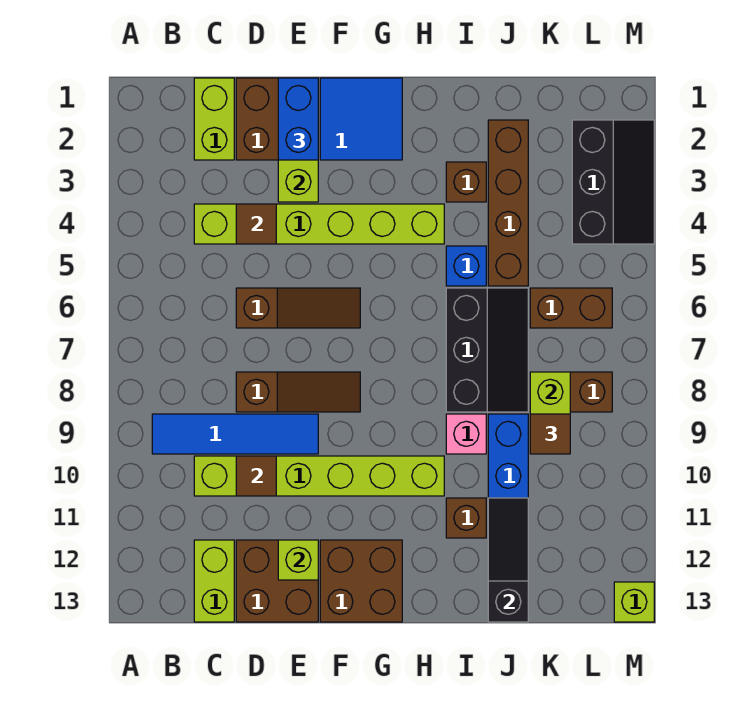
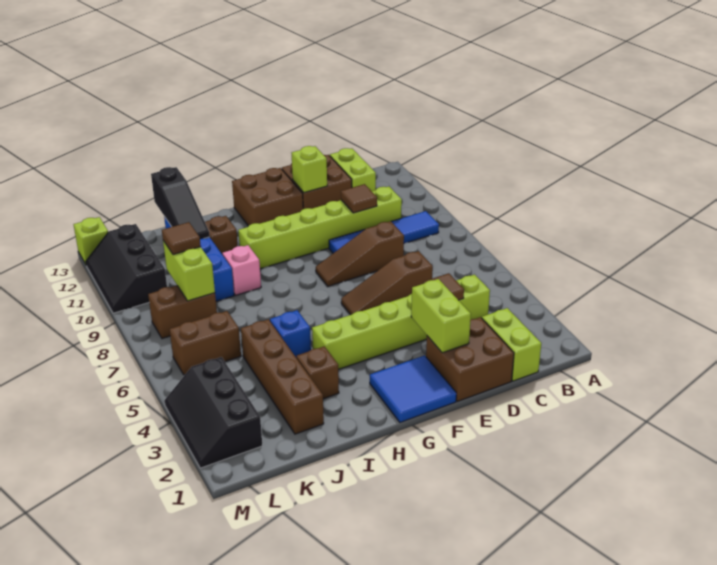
blue brick E1:E2 level 3 -> none
black slope I6:J8 level 1 top I -> black slope L10:M12 level 1 top L

